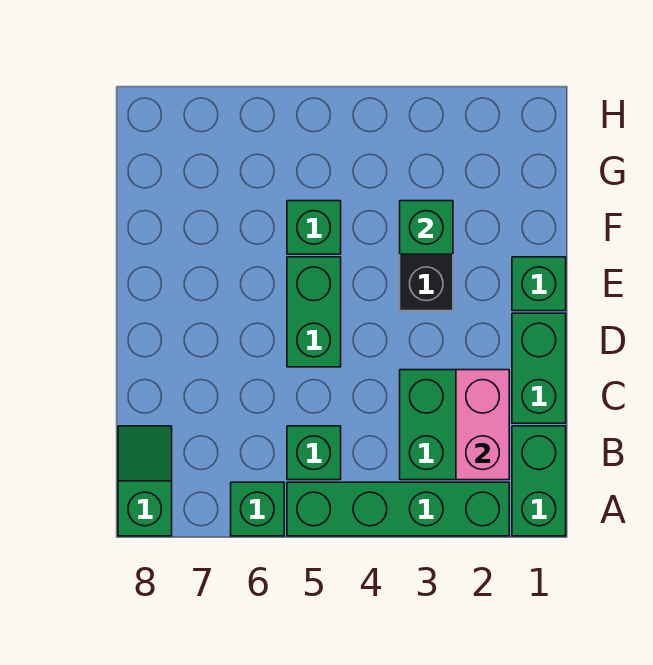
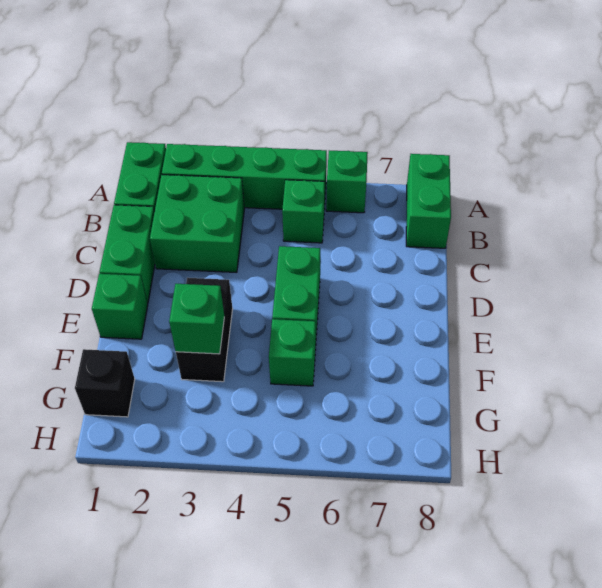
green slope A8:B8 level 1 top A -> green brick A8:B8 level 1
pink brick B2:C2 level 2 -> none
none -> black brick G1 level 1

